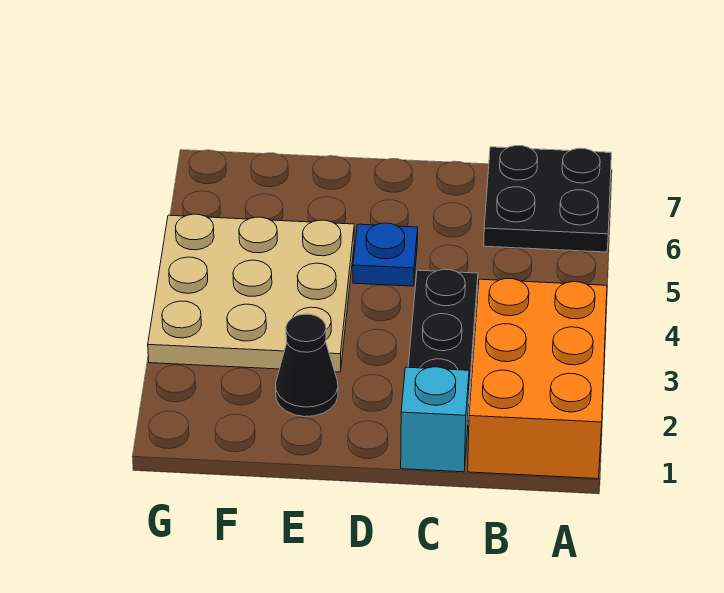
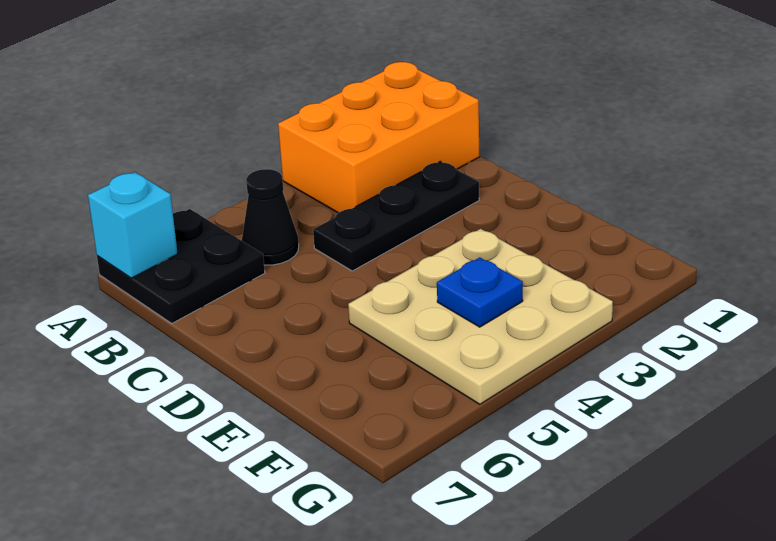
cyan brick C1 level 1 -> cyan brick A7 level 2
blue plate D5 level 1 -> blue plate F4 level 2
black cone E2 level 1 -> black cone B5 level 1

